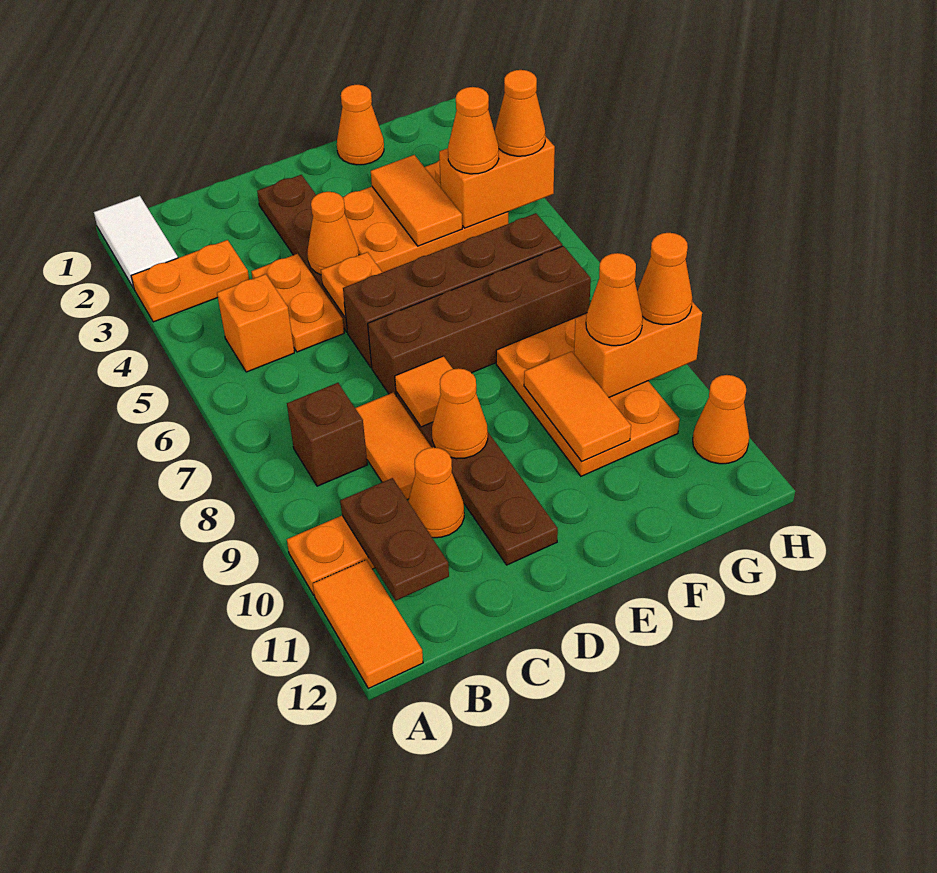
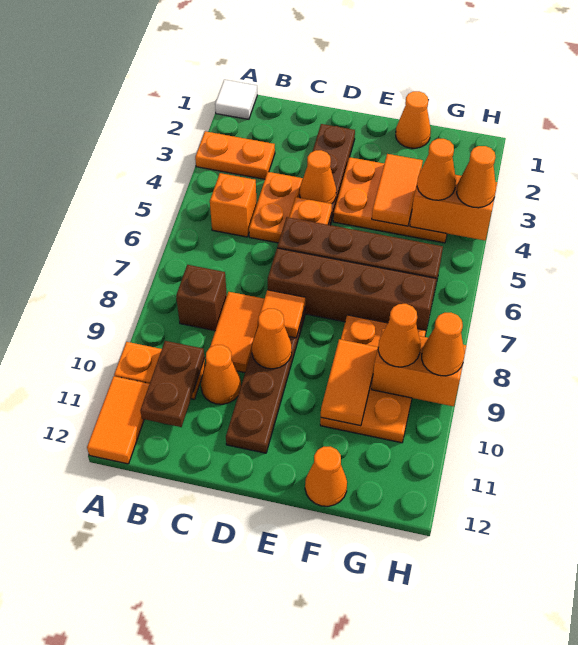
white tile A1:A2 level 1 -> white tile A1 level 1
orange cone H11 level 1 -> orange cone F12 level 1

